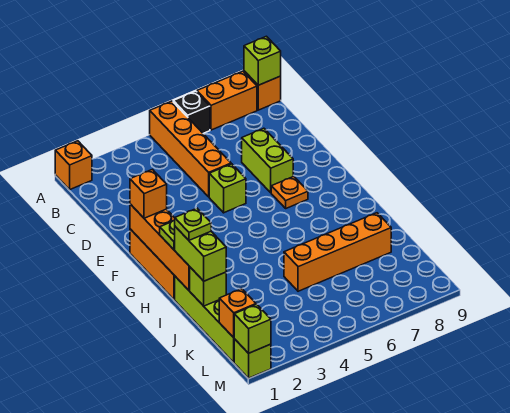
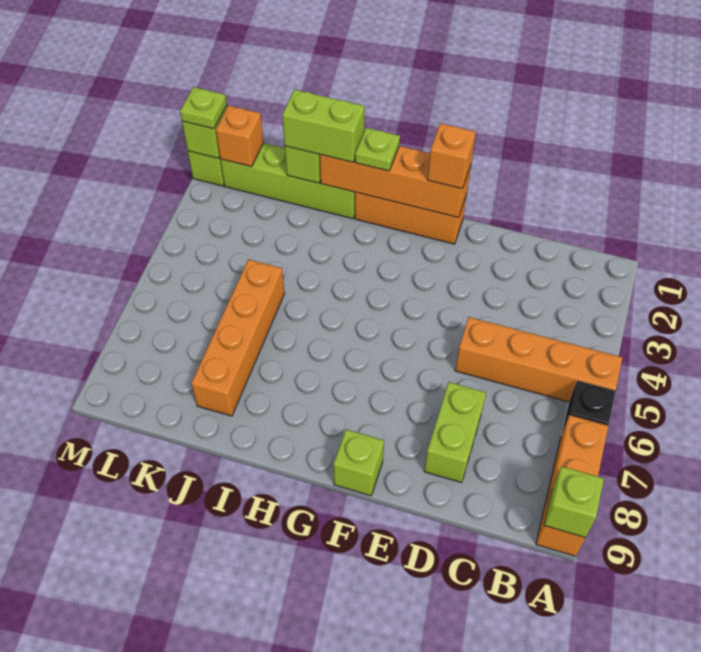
orange brick A1 level 1 -> none
lime brick D7:E7 level 1 -> lime brick D7:D8 level 1
lime brick E5 level 1 -> lime brick F9 level 1
orange plate F7 level 1 -> none
lime plate I1 level 4 -> lime plate M1 level 3

